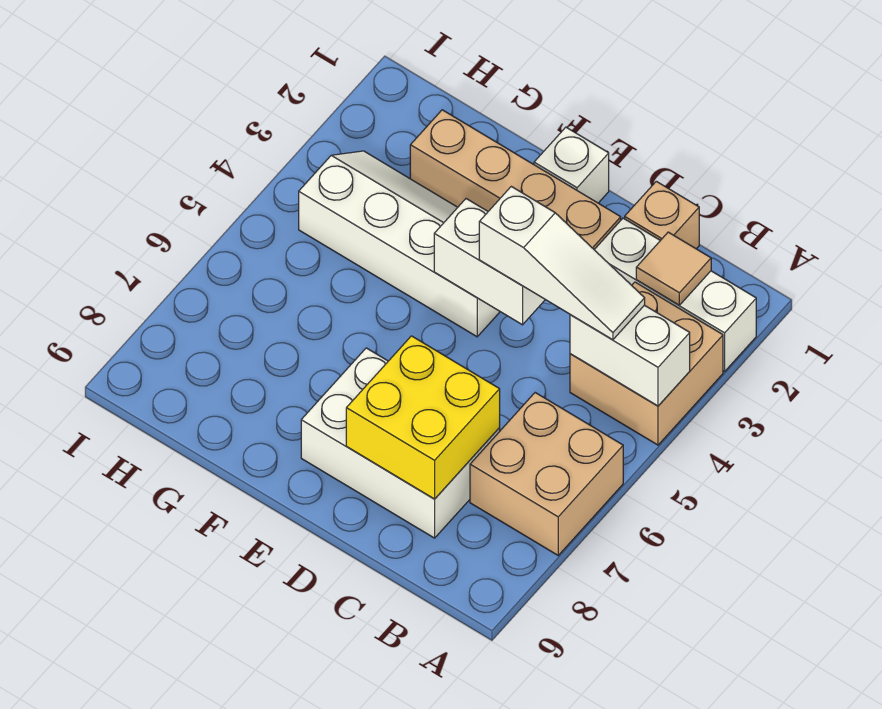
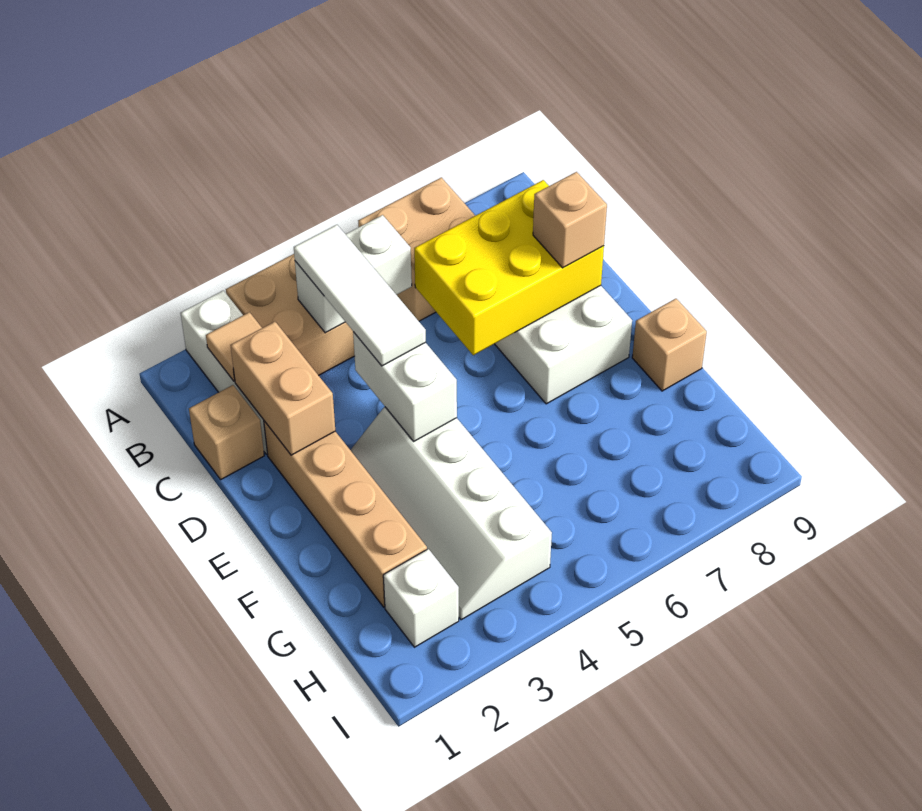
white brick A4:B4 level 2 -> white brick B4:B5 level 2
white slope B4:D4 level 3 top D -> white tile B4:D4 level 3
none -> tan brick C2:D2 level 2
yellow brick C7:D8 level 2 -> yellow brick C6:D8 level 2
none -> tan brick D8 level 3
white brick E1 level 1 -> white brick H2 level 1
none -> tan brick F9 level 1

